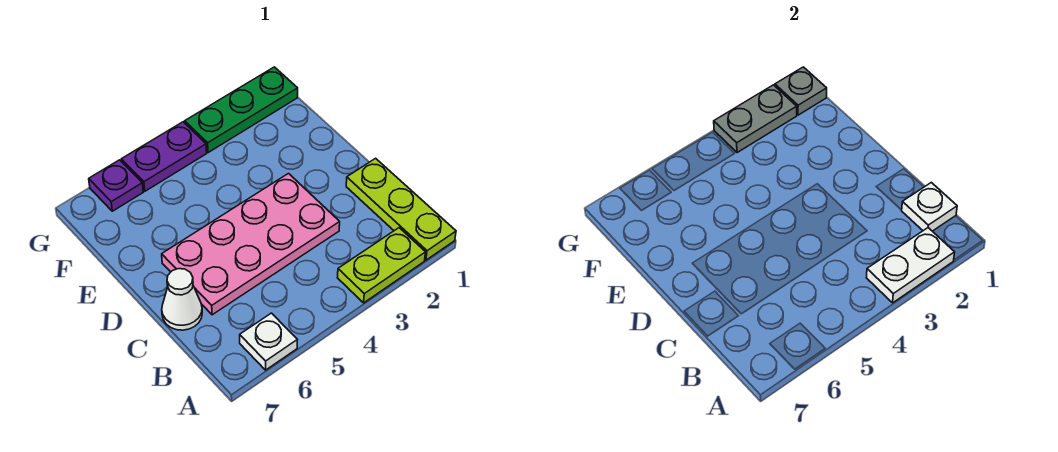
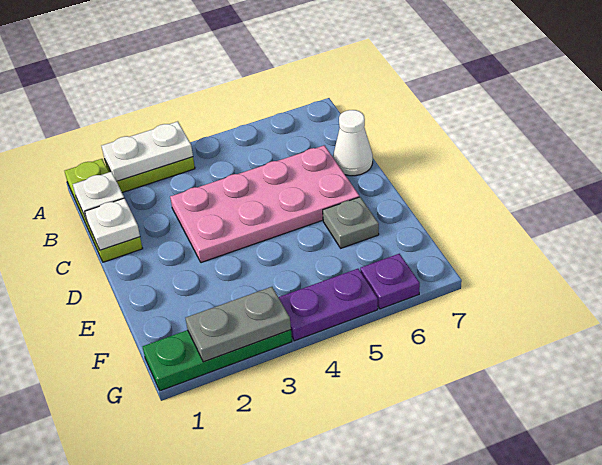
white plate A6 level 1 -> white plate C1 level 2
grey plate G1 level 2 -> grey plate E6 level 1

